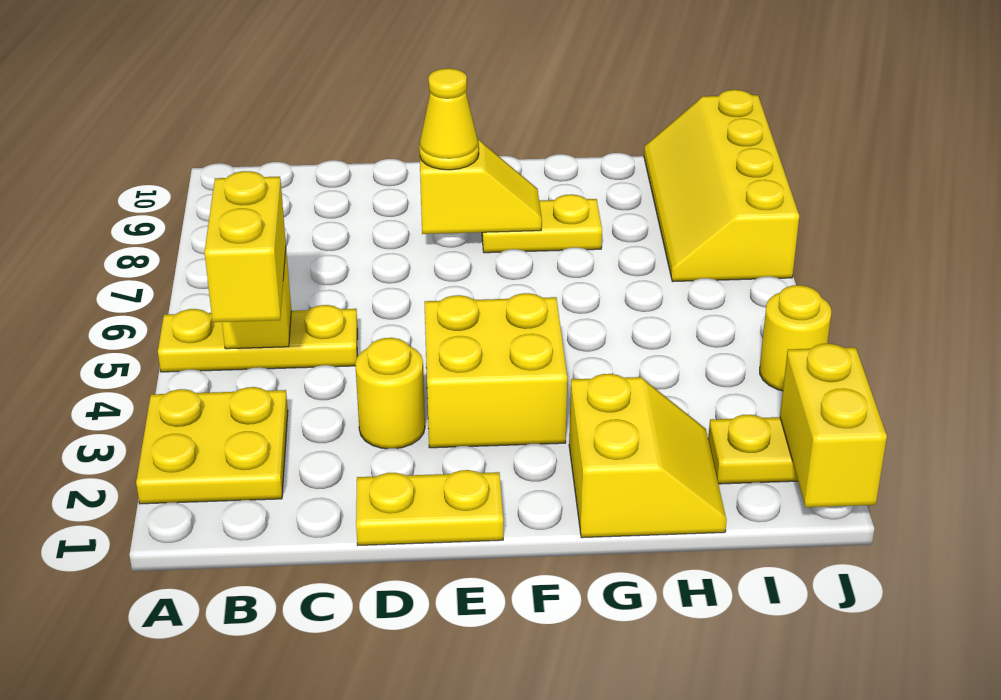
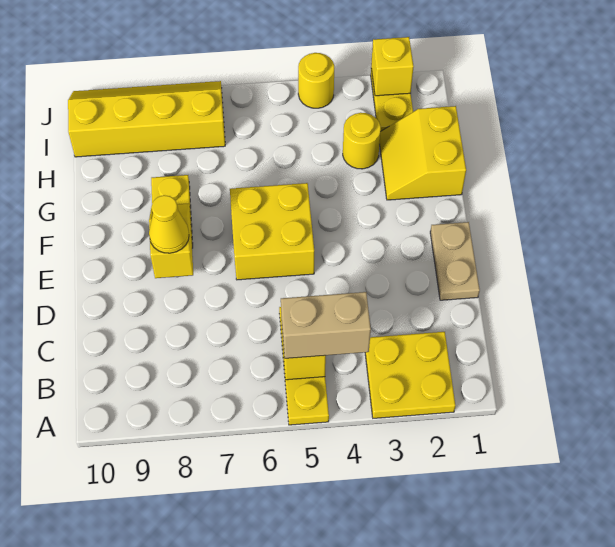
yellow brick B4:B5 level 3 -> tan brick B4:B5 level 3
yellow plate D1:E1 level 1 -> tan plate D1:E1 level 1
yellow round brick D3 level 1 -> yellow round brick H3 level 1
yellow brick E3:F4 level 1 -> yellow brick E5:F6 level 1
yellow slope G1:H2 level 1 top G -> yellow slope G1:H2 level 1 top 1
yellow slope I7:J10 level 1 top J -> yellow slope I7:J10 level 1 top I
yellow brick J1:J2 level 2 -> yellow brick J2 level 2

